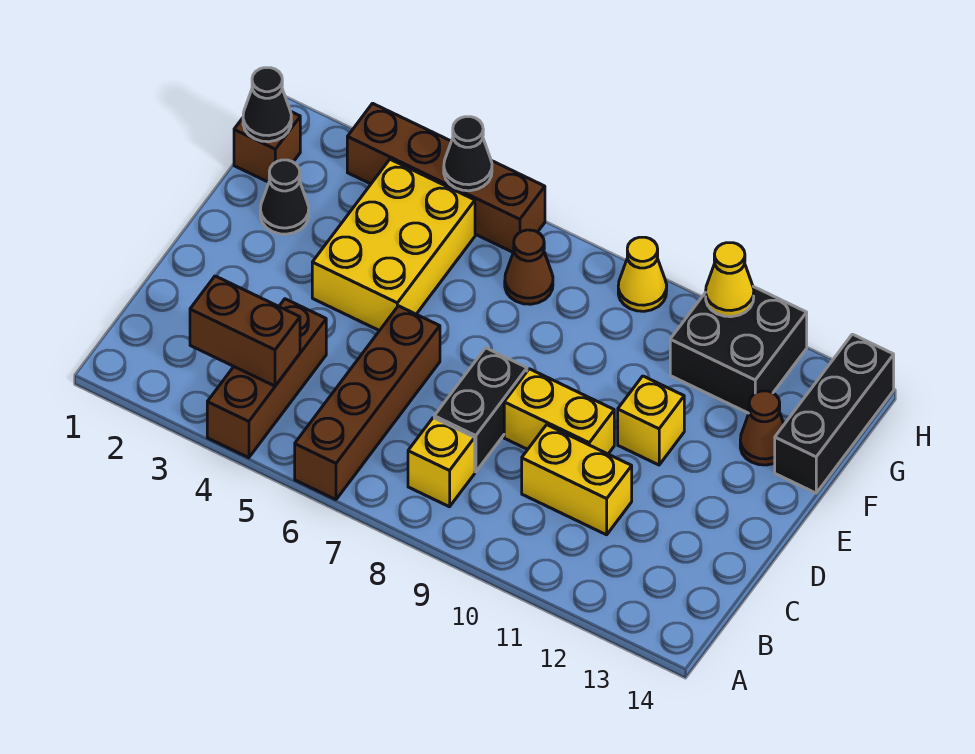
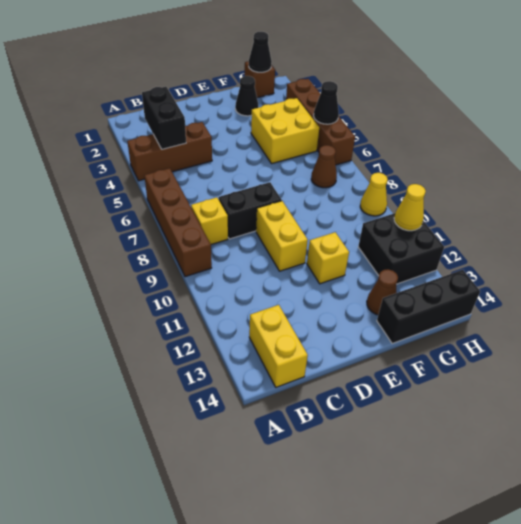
brown brick A6:D6 level 1 -> brown brick A6:A9 level 1
brown brick B3:B4 level 2 -> black brick B3:B4 level 2
yellow brick C10:C11 level 1 -> yellow brick B13:B14 level 1
yellow brick E4:G5 level 1 -> yellow brick F4:G5 level 1

